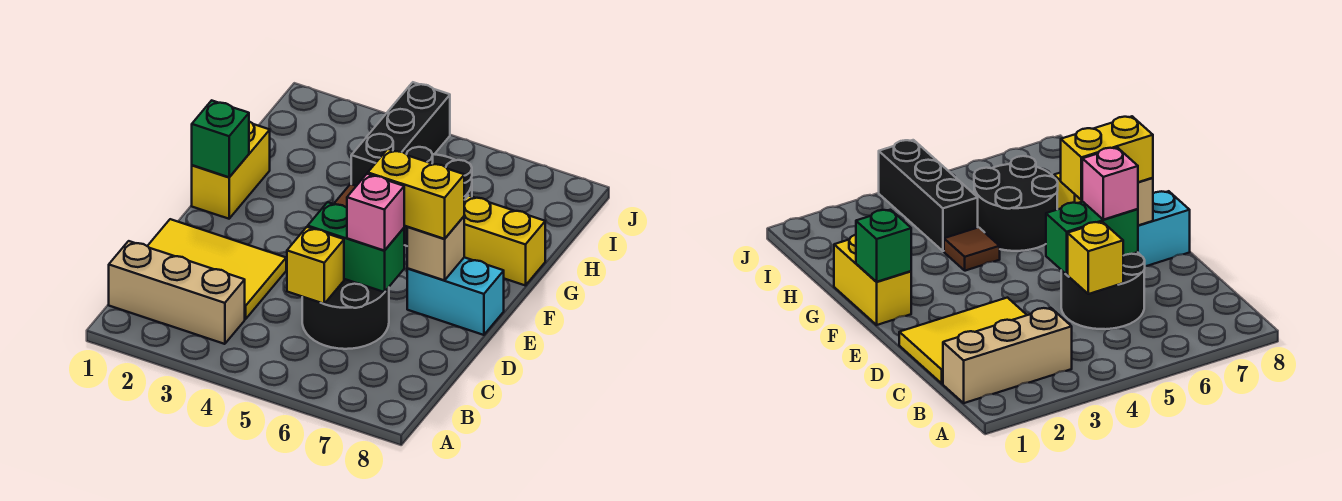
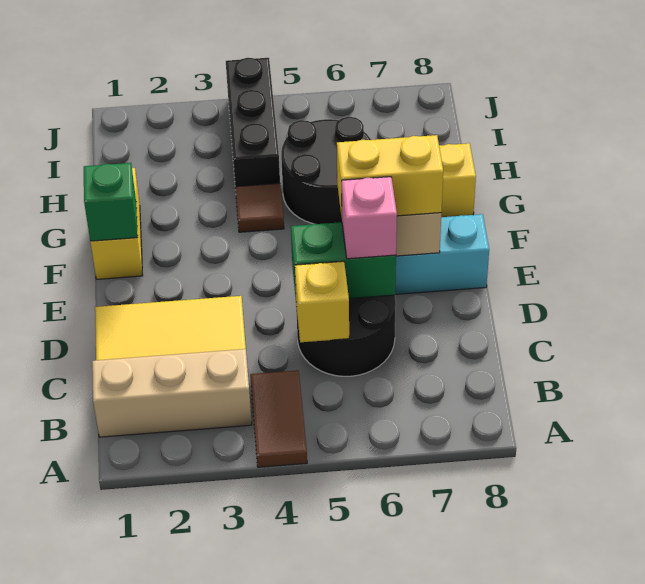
none -> brown tile A4:B4 level 1

